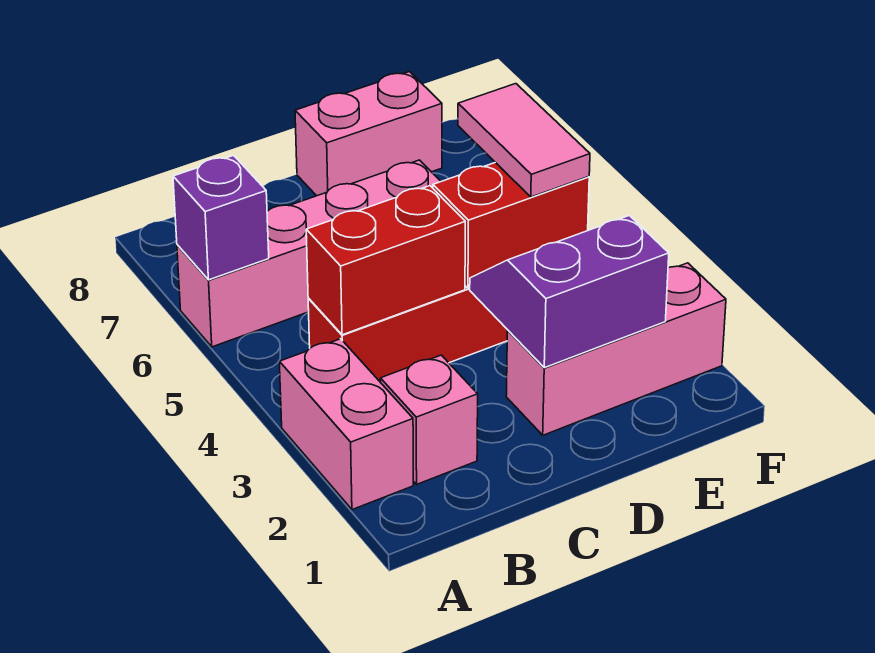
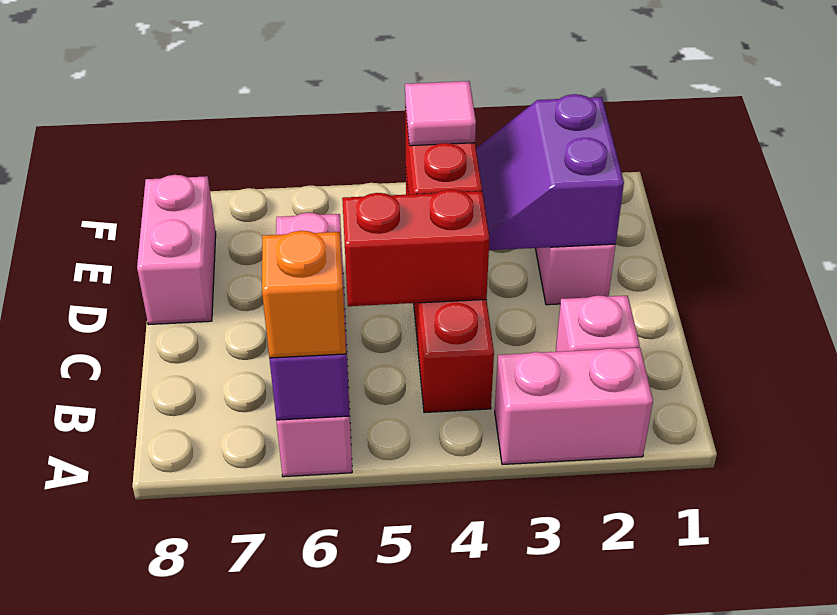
none -> orange brick A6 level 3
red brick B4:C4 level 2 -> red brick C4:C5 level 2
pink tile E4:E5 level 3 -> pink tile E4 level 3

